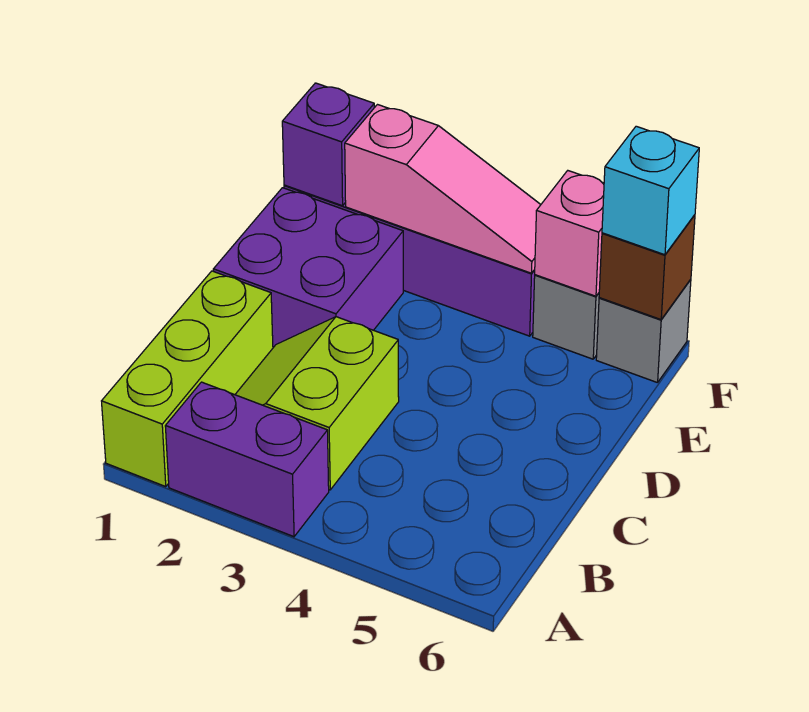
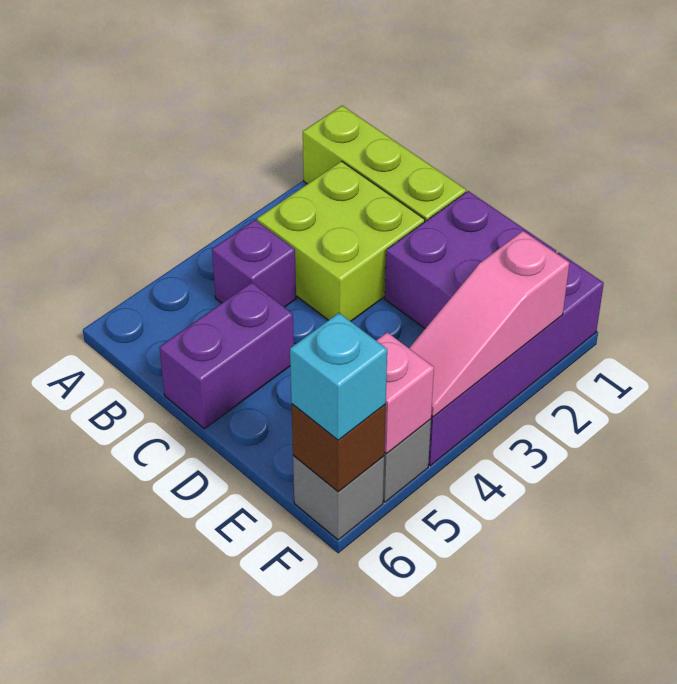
purple brick A2:A3 level 1 -> purple brick C5:C6 level 1
lime slope B2:C3 level 1 top 3 -> lime brick B2:C3 level 1
purple brick F1 level 2 -> purple brick B4 level 1

